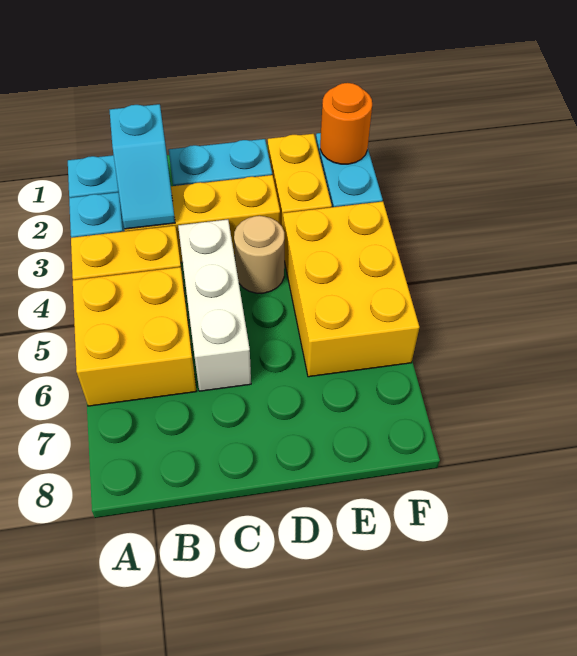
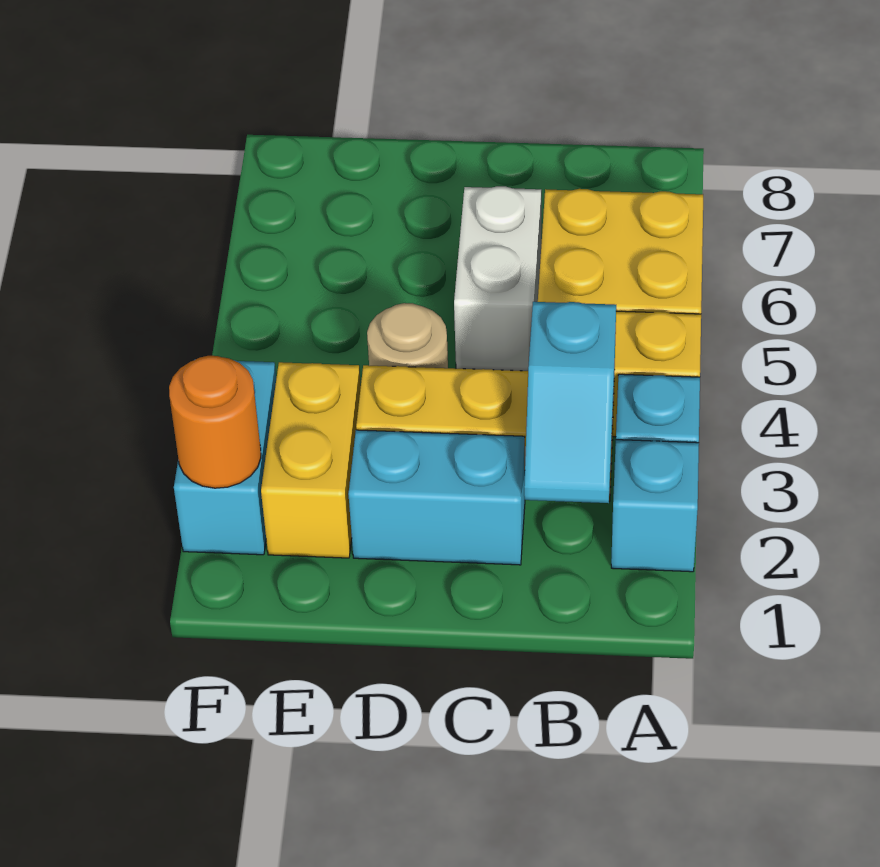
cyan slope B2:B3 level 2 top 2 -> cyan slope B2:B3 level 2 top 3
white brick C4:C6 level 1 -> white brick C5:C6 level 1
yellow brick E4:F6 level 1 -> none

